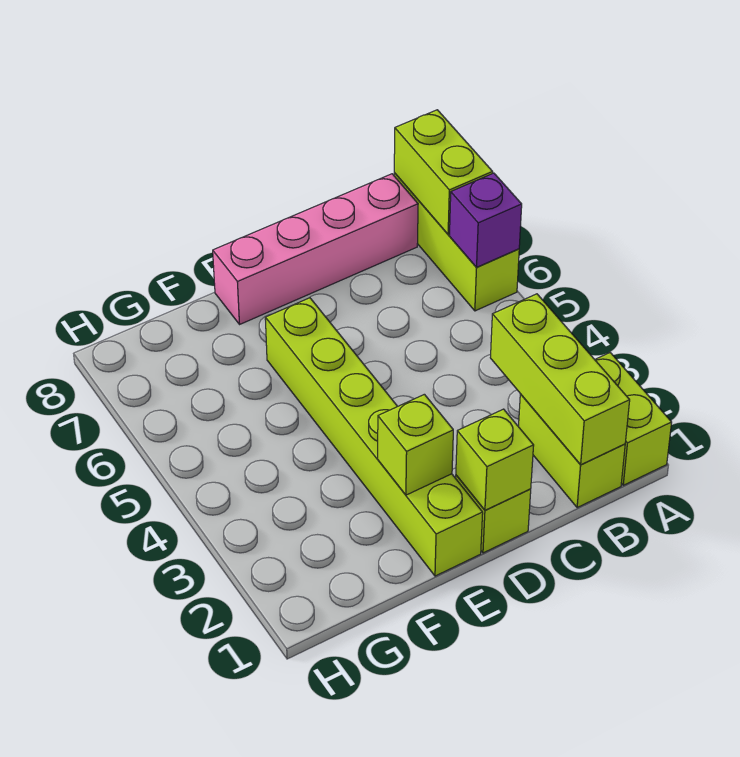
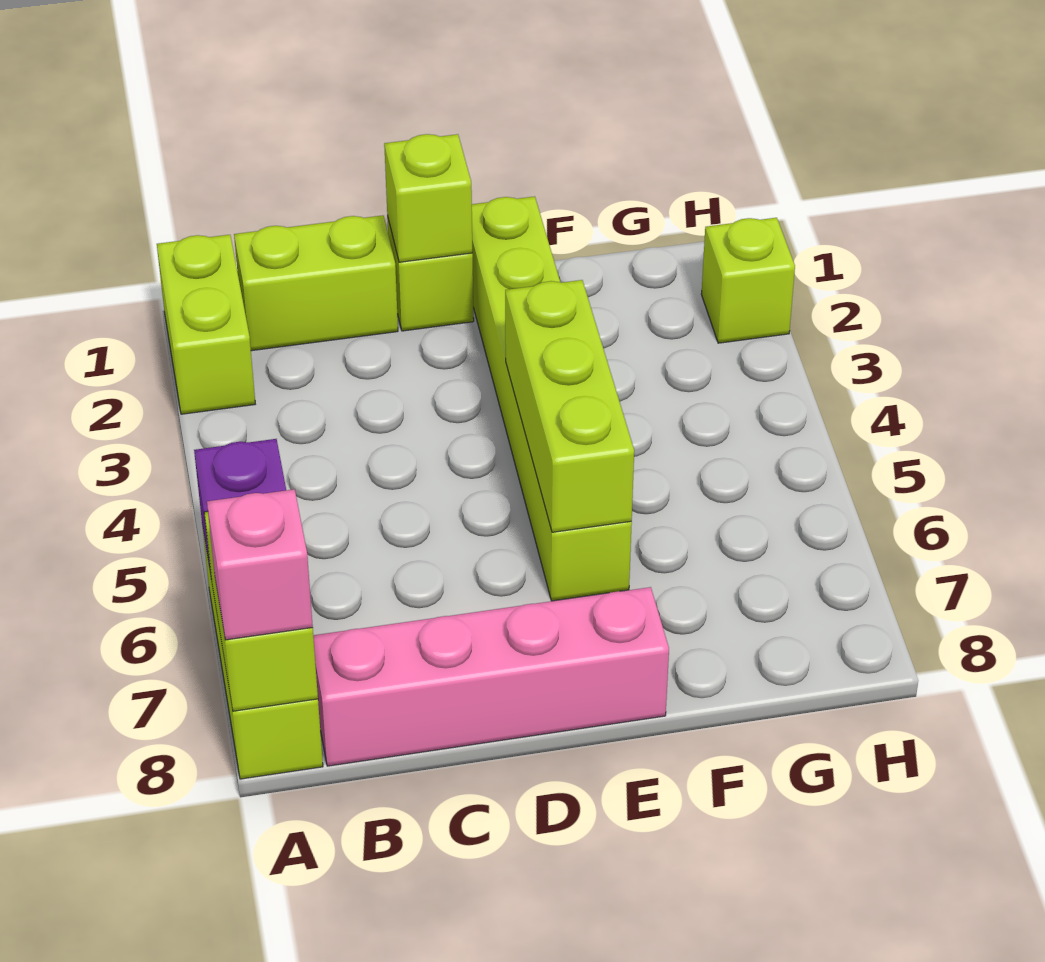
none -> pink brick A8 level 3
lime brick B1:B2 level 1 -> lime brick B1:C1 level 1
lime brick B1:B3 level 2 -> lime brick E4:E6 level 2
lime brick E2 level 2 -> lime brick H2 level 1

